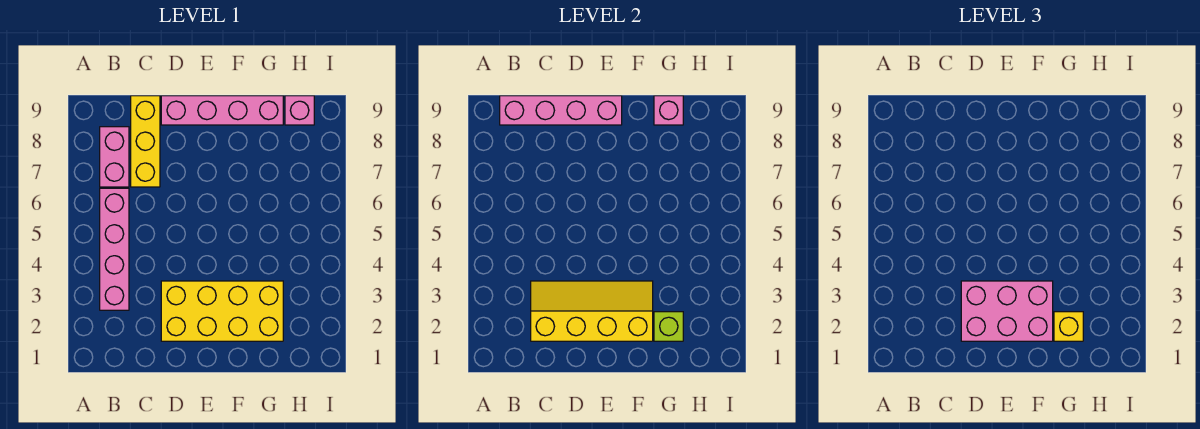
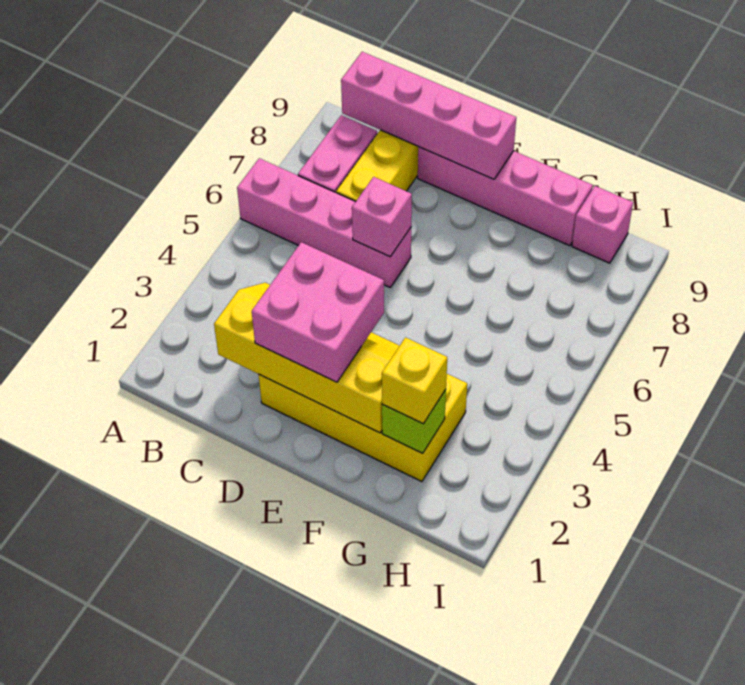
pink brick B3:B6 level 1 -> pink brick A6:D6 level 1
pink brick D2:F3 level 3 -> pink brick D2:E3 level 3
pink brick G9 level 2 -> pink brick D6 level 2

